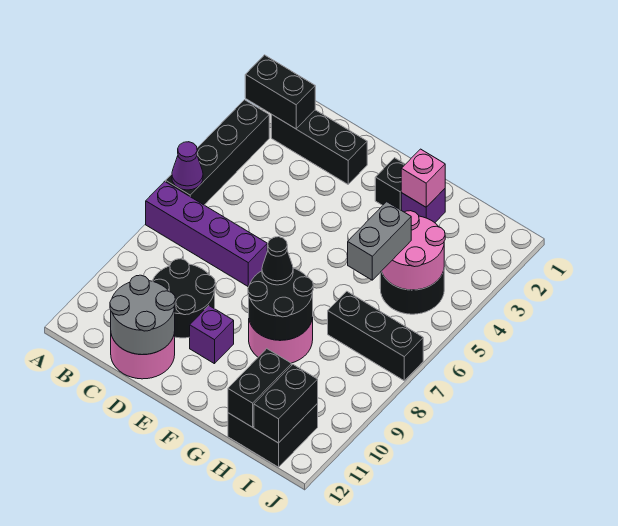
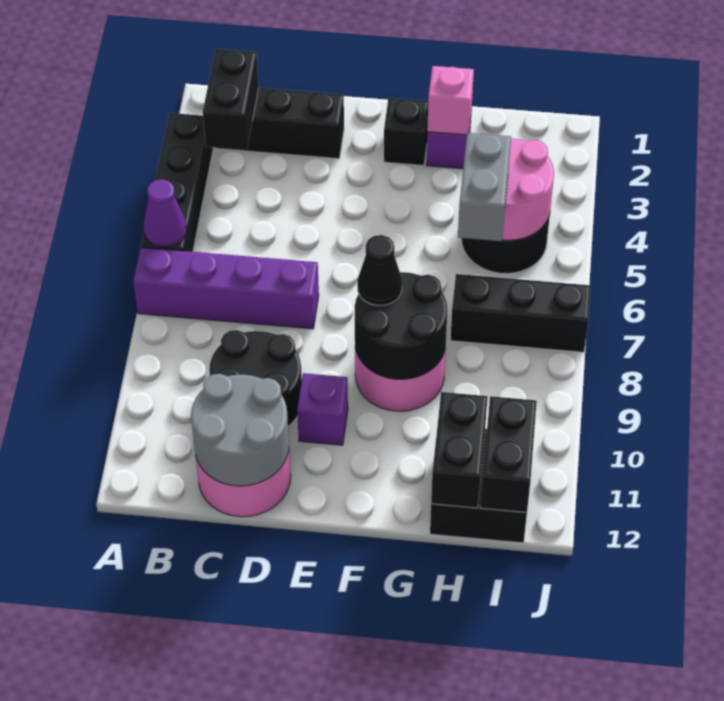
black brick A2:B2 level 2 -> black brick B2:B3 level 2

